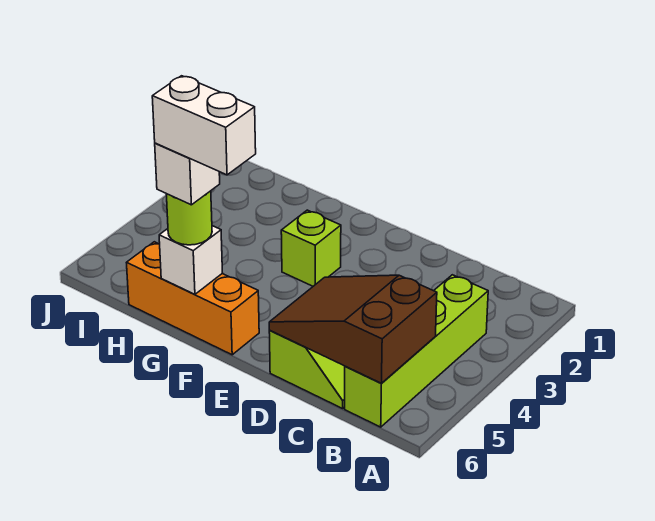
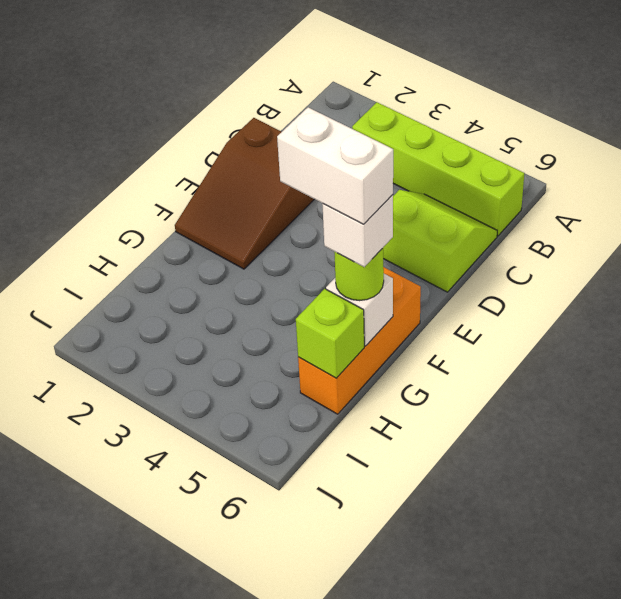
brown slope B5:D6 level 2 top B -> brown slope D1:F2 level 1 top D
lime brick F3 level 1 -> lime brick H6 level 2
white brick F6:G6 level 5 -> white brick G5:G6 level 5

